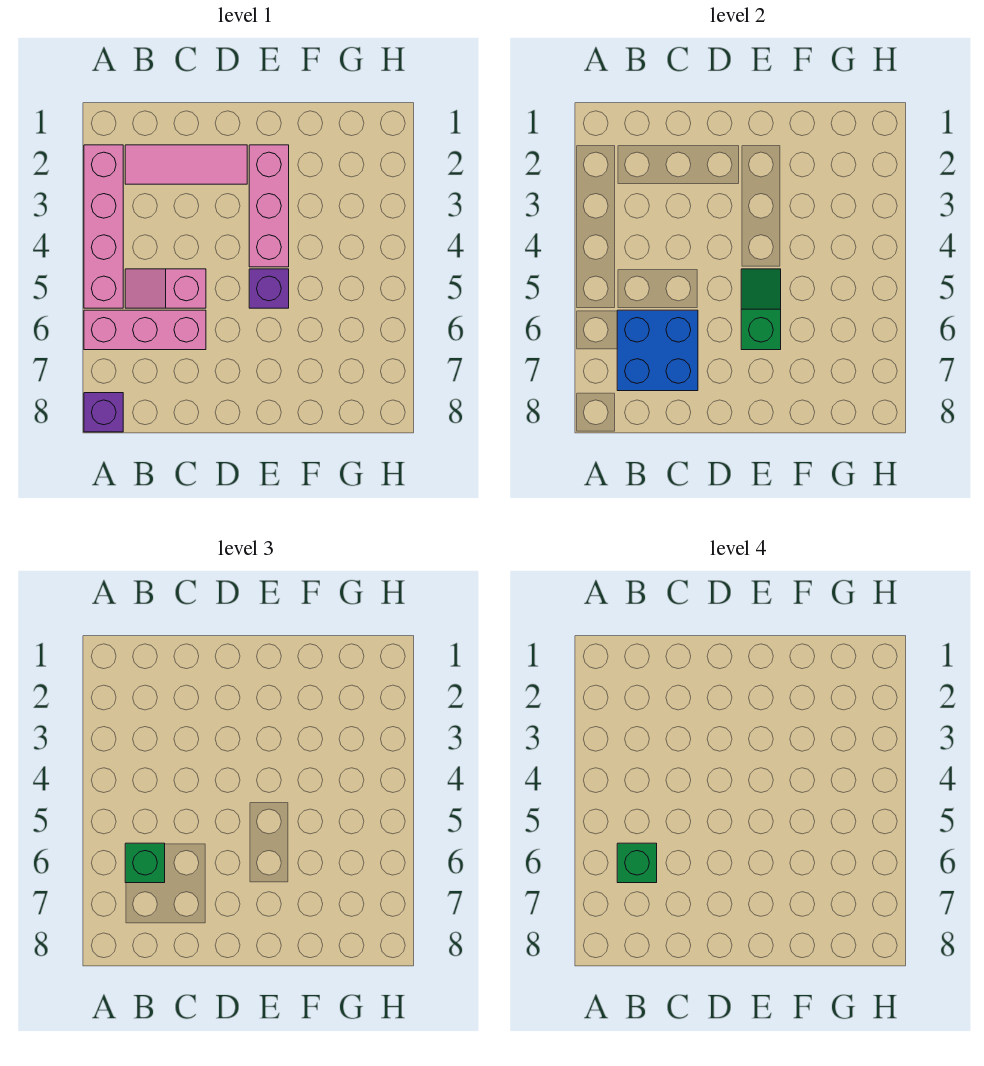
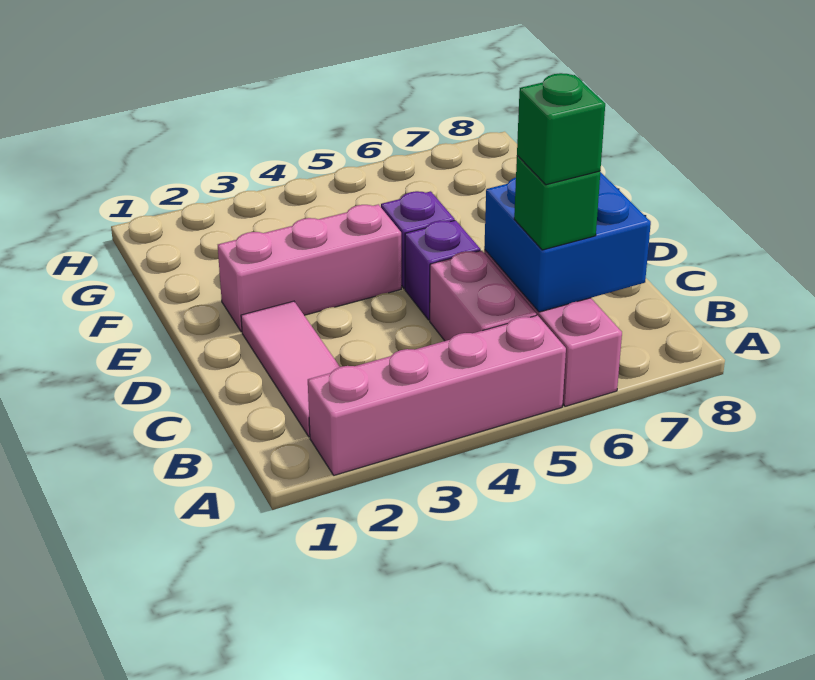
purple brick A8 level 1 -> purple brick D5 level 1
pink slope B5:C5 level 1 top C -> pink brick B5:C5 level 1
green slope E5:E6 level 2 top 6 -> none

